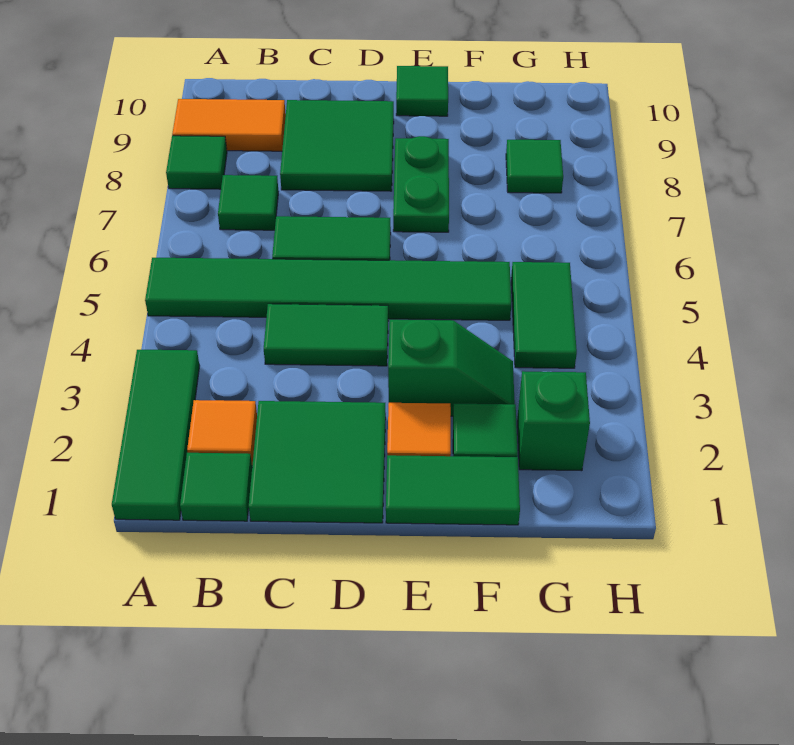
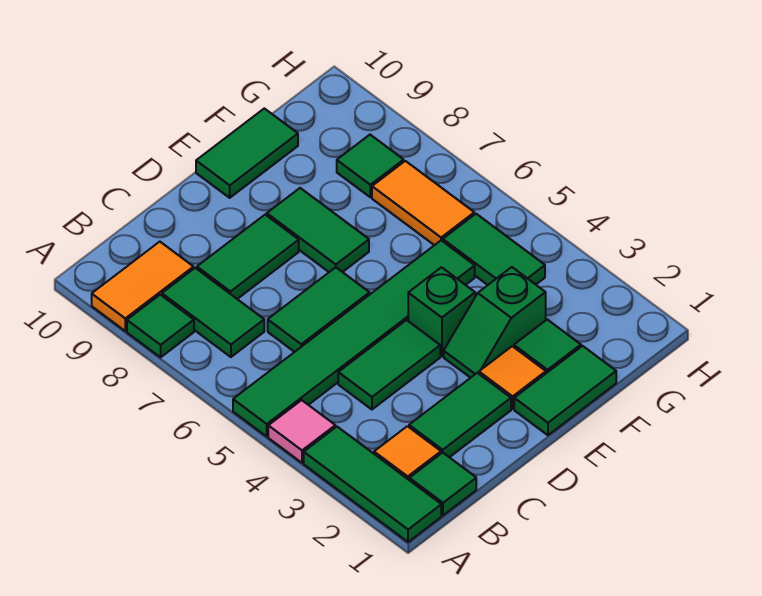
none -> pink tile A4 level 1
green tile B7 level 1 -> green tile B7:B8 level 1
green tile C1:D2 level 1 -> green tile C2:D2 level 1
green tile C8:D9 level 1 -> green tile C8:D8 level 1
green slope E3:F3 level 1 top E -> green slope E3:F3 level 1 top F
green plate E7:E8 level 1 -> green tile E7:E8 level 1
green tile E10 level 1 -> green tile E10:F10 level 1
green brick G2 level 1 -> green brick E4 level 1
none -> orange tile G6:G7 level 1

